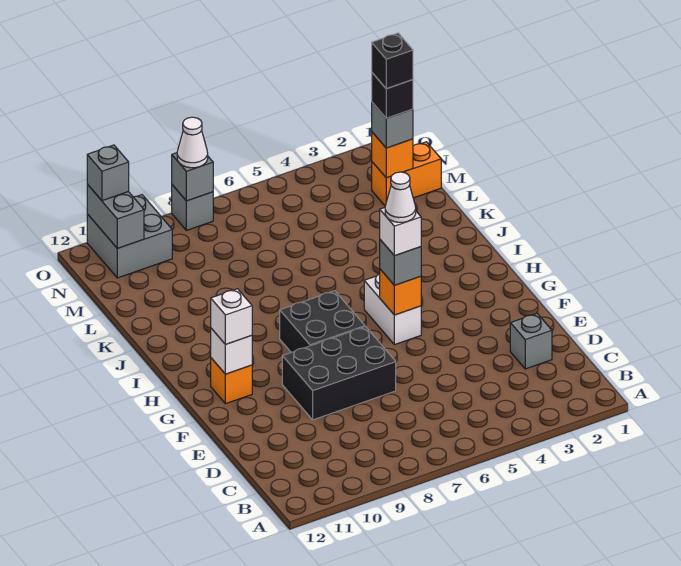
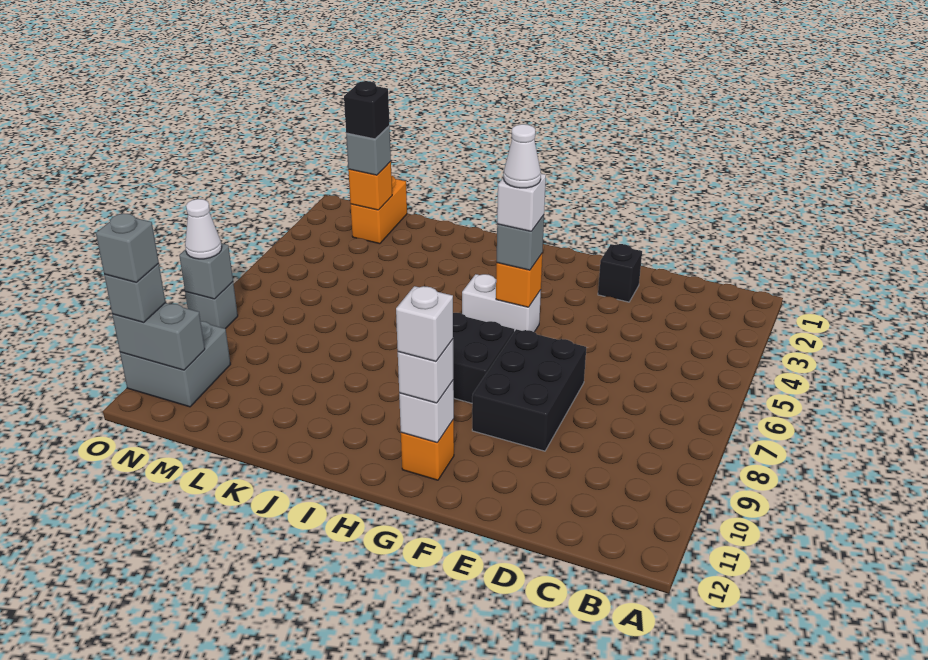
grey brick D2 level 1 -> grey brick O11 level 4
none -> white brick G11 level 4
black brick M2 level 5 -> black brick E2 level 1

